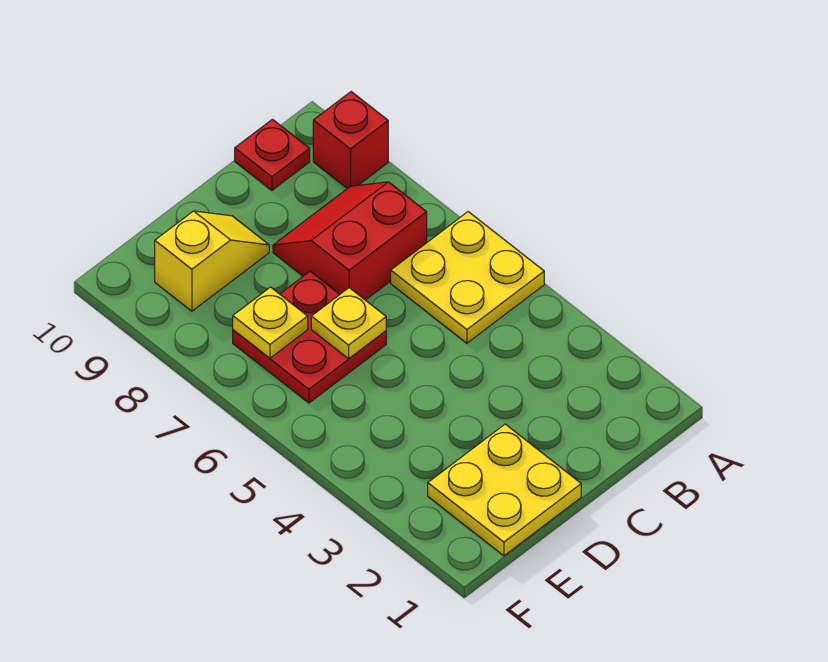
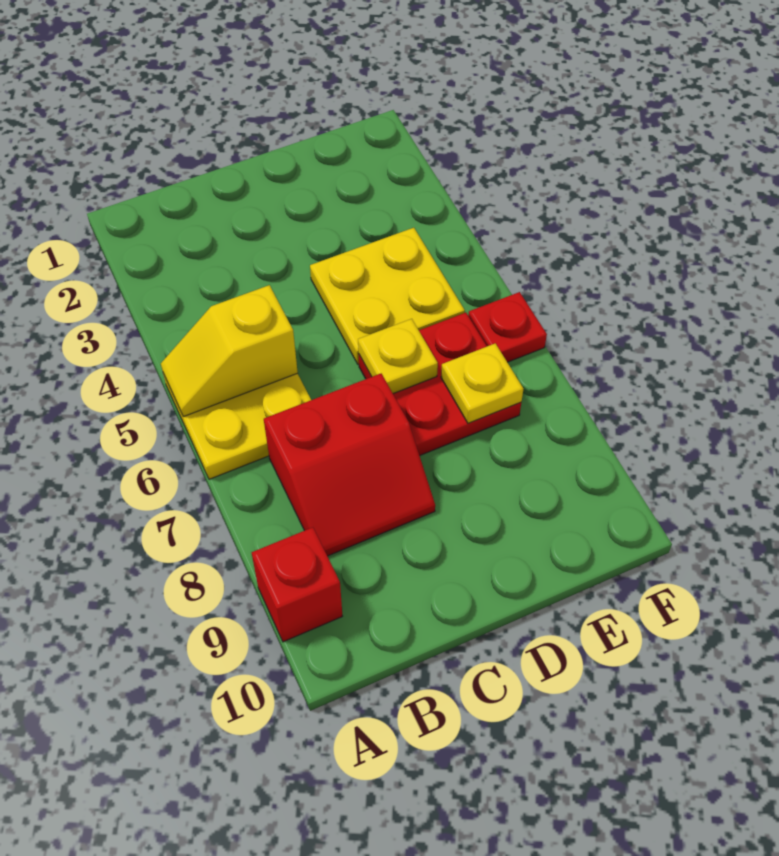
red plate B10 level 1 -> red plate F6 level 1
yellow plate D1:E2 level 1 -> yellow plate D4:E5 level 1
yellow slope D9:E9 level 1 top E -> yellow slope A5:B5 level 2 top B

